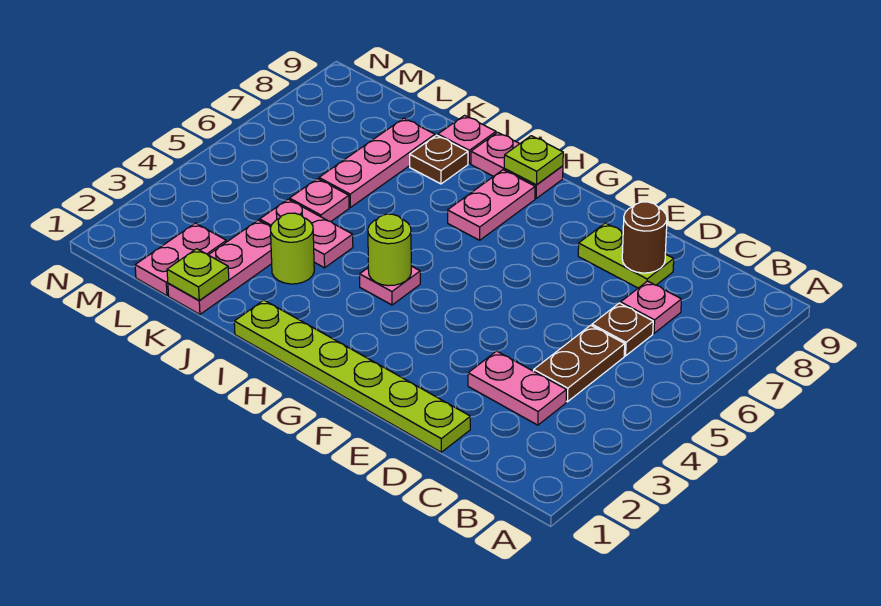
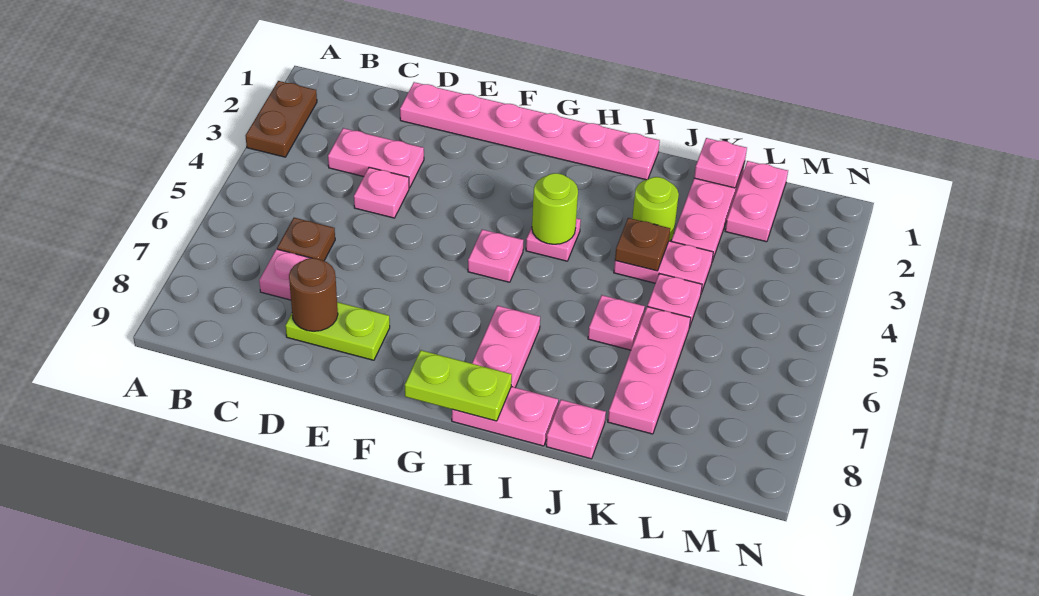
brown plate C4:C5 level 1 -> brown plate A2:A3 level 1
lime plate D1:I1 level 1 -> pink plate D1:I1 level 1
none -> pink plate D4 level 1
none -> pink plate G5 level 1
lime plate H9 level 2 -> lime plate G9:H9 level 2
none -> pink plate J6 level 1
brown plate J8 level 1 -> brown plate J4 level 2
lime plate K1 level 2 -> pink plate K1 level 2

